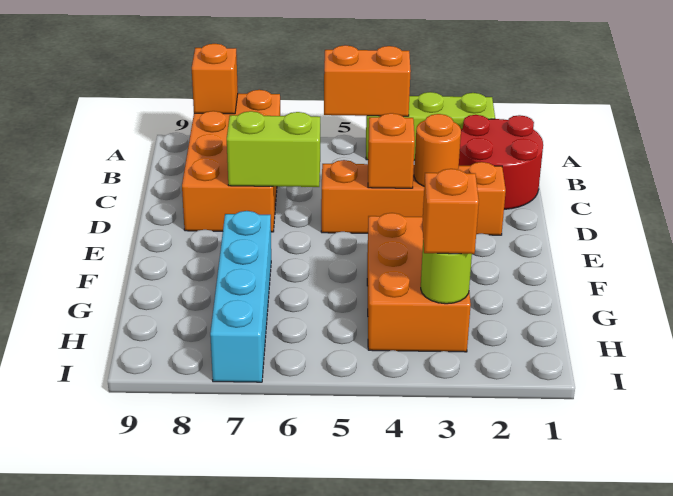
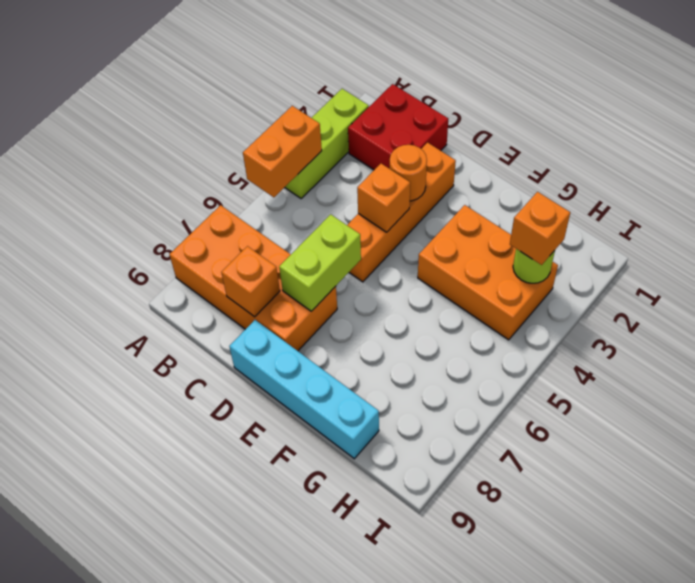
orange brick A8 level 2 -> orange brick C8 level 2
red round brick B1:C2 level 1 -> red brick B1:C2 level 1
cyan brick F7:I7 level 1 -> cyan brick D9:G9 level 1

